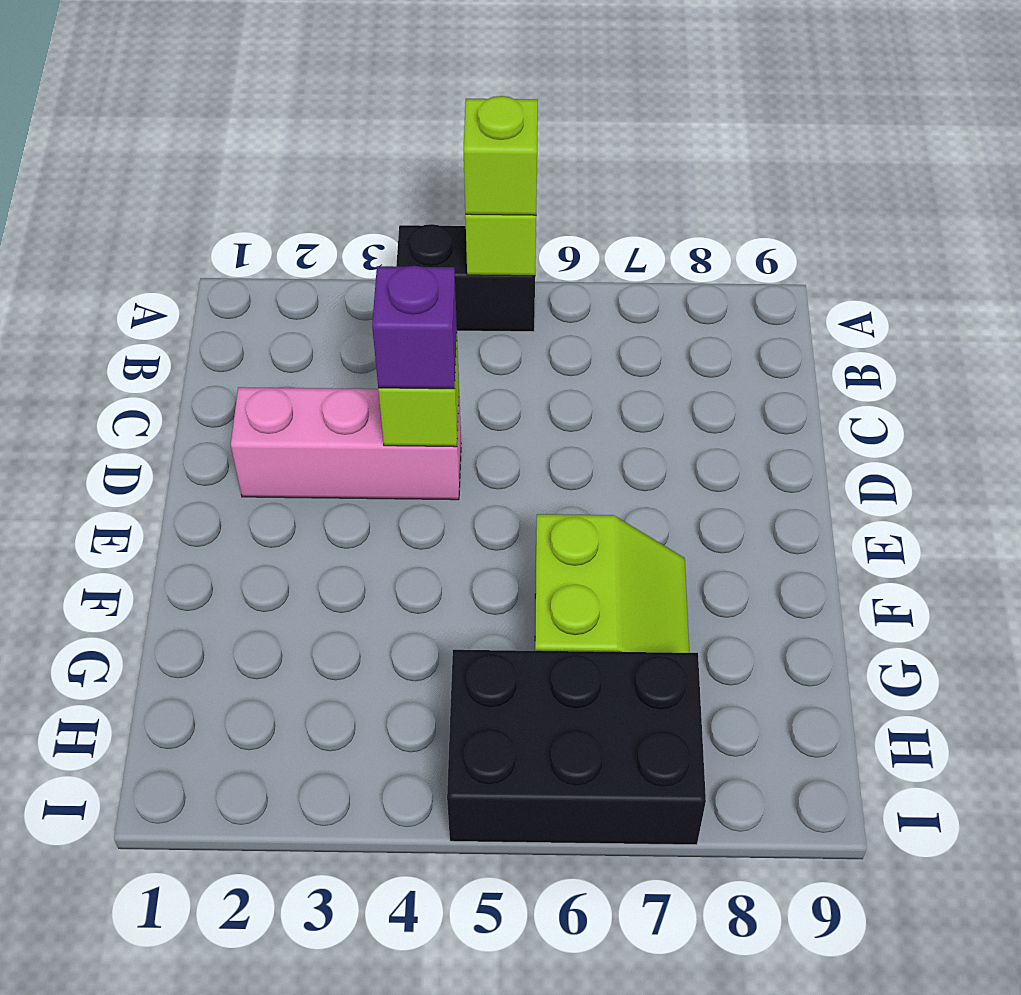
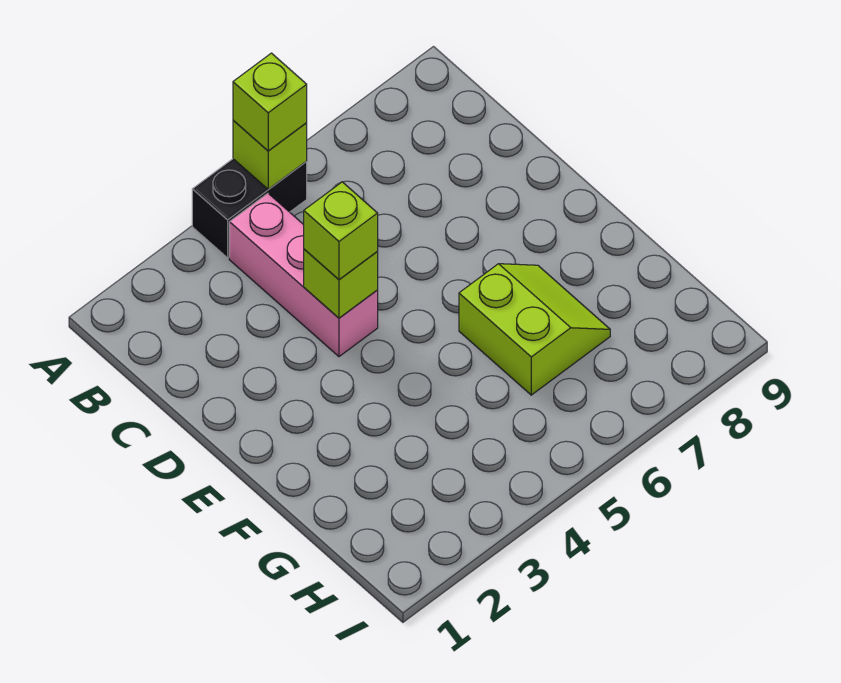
pink brick D2:D4 level 1 -> pink brick B4:D4 level 1
purple brick D4 level 3 -> lime brick D4 level 3
black brick H5:I7 level 1 -> none

